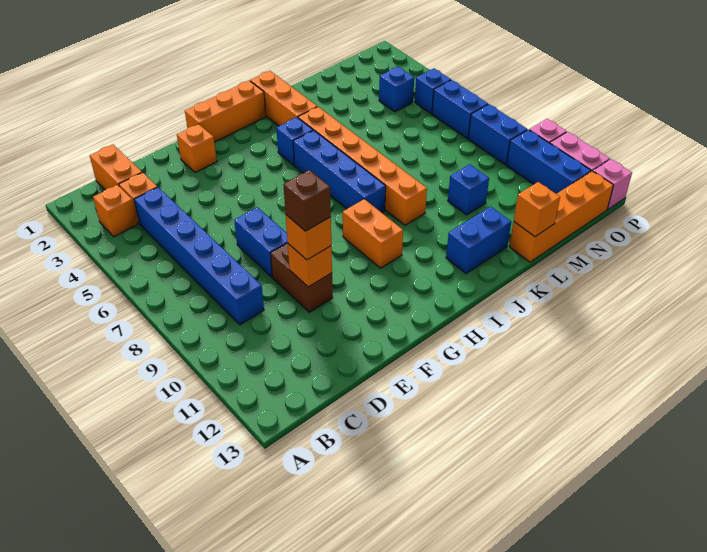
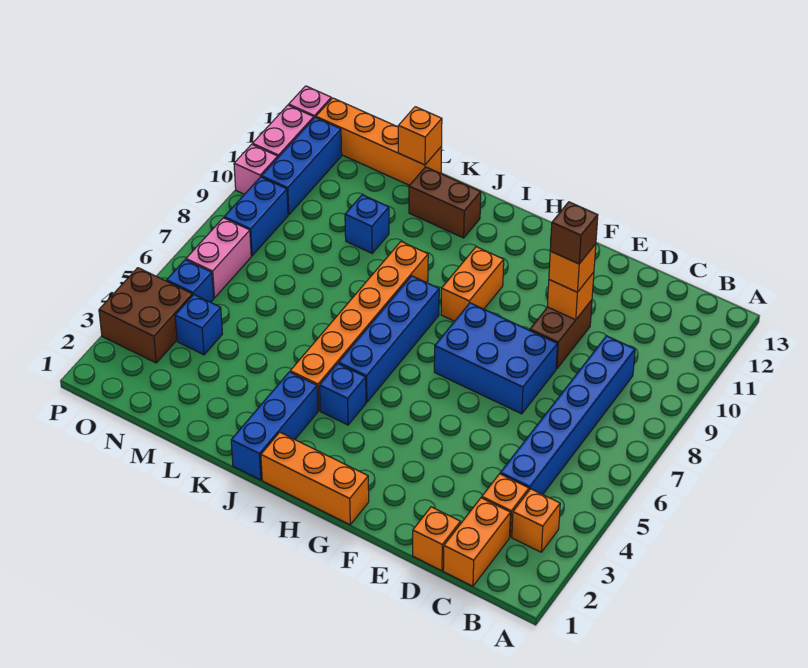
blue brick E7:E8 level 1 -> blue brick E7:G8 level 1
orange brick F2 level 1 -> orange brick D1 level 1
orange brick J1:J3 level 1 -> blue brick J1:J3 level 1
blue brick J12:K12 level 1 -> brown brick J12:K12 level 1
none -> brown brick O3:P4 level 1
blue brick O6:O7 level 1 -> pink brick O6:O7 level 1

